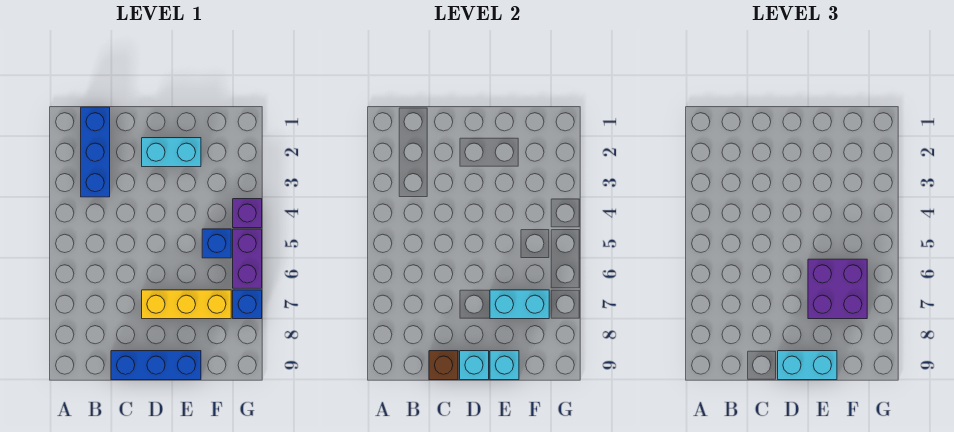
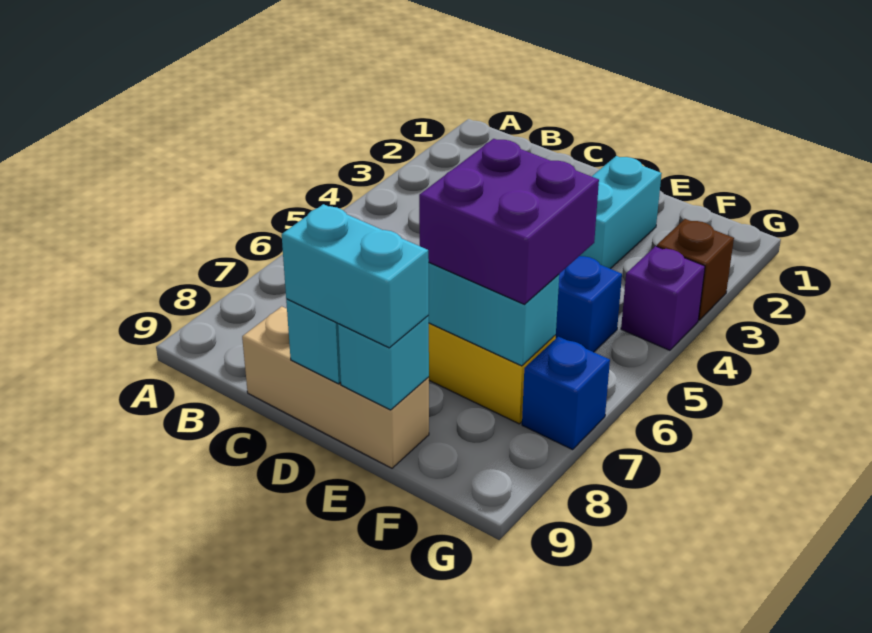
blue brick B1:B3 level 1 -> none
blue brick C9:E9 level 1 -> tan brick C9:E9 level 1
brown brick C9 level 2 -> brown brick G3 level 1
cyan brick D2:E2 level 1 -> cyan brick E2:E3 level 1
purple brick G5:G6 level 1 -> none

